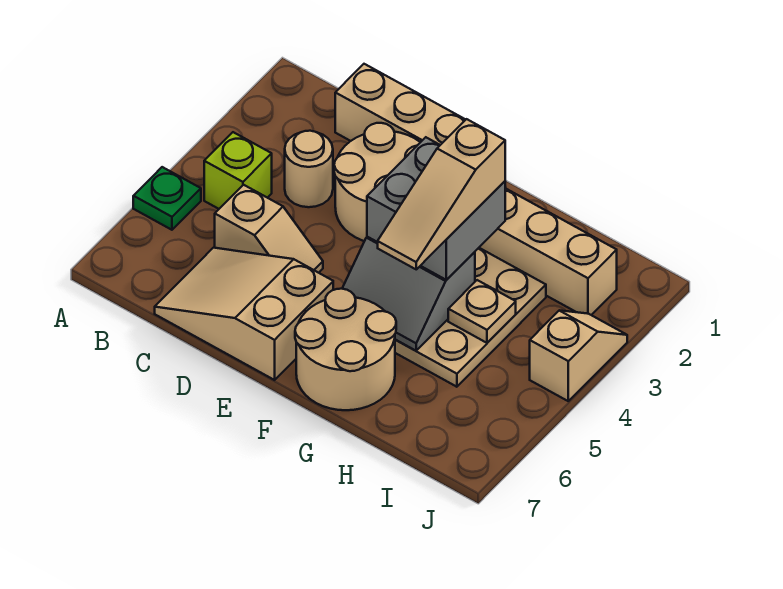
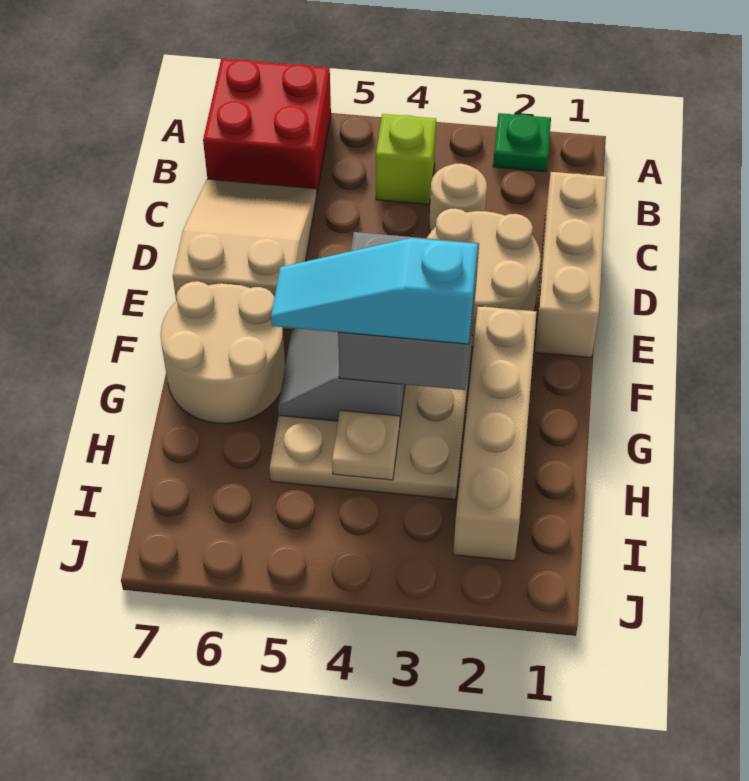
green plate A5 level 1 -> green plate A2 level 1
none -> red brick A6:B7 level 1
tan slope C5:D5 level 1 top C -> none
tan slope G3:G5 level 4 top 3 -> cyan slope G3:G5 level 4 top 3
tan slope J3:J4 level 1 top 4 -> none

